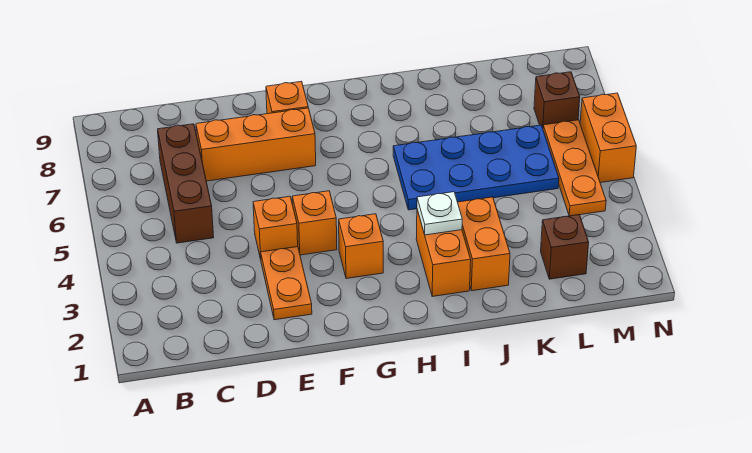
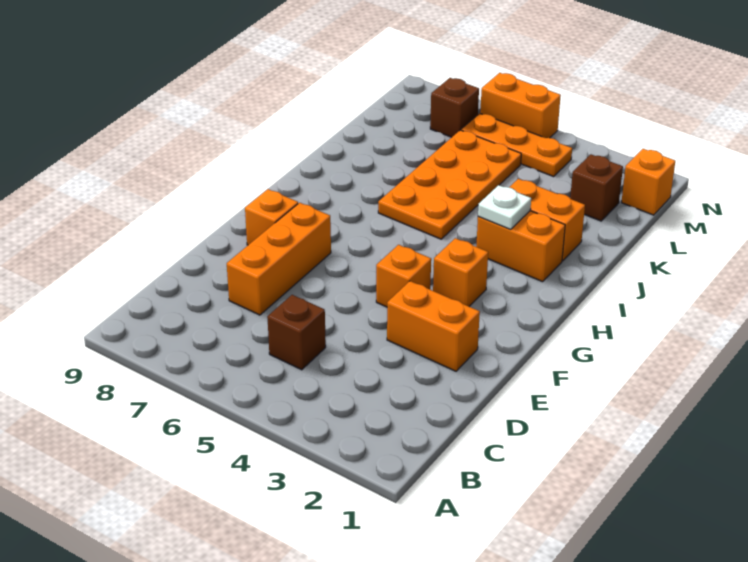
brown brick C5:C7 level 1 -> brown brick C5 level 1
orange plate E2:E3 level 1 -> orange brick E2:E3 level 1
orange brick E4 level 1 -> orange brick M1 level 1
blue plate I5:L6 level 1 -> orange plate I5:L6 level 1

